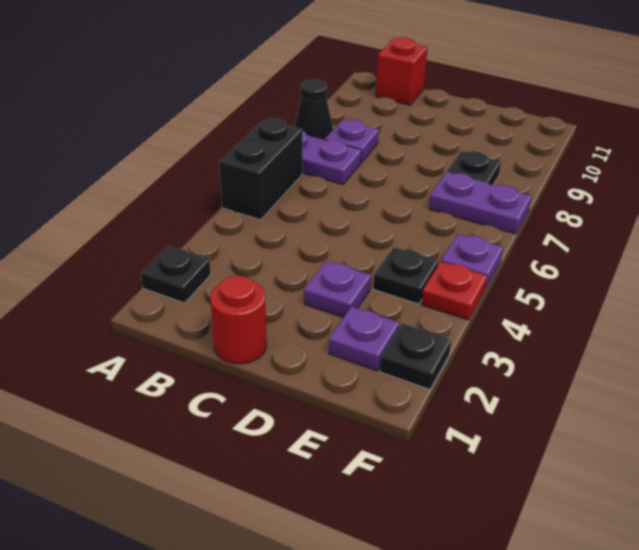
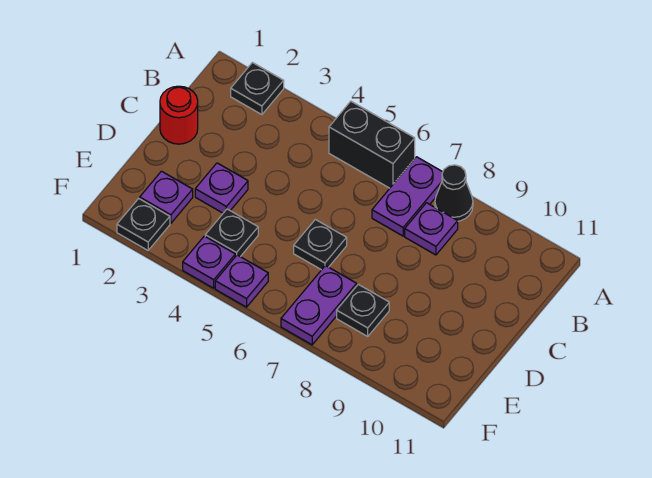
red brick B11 level 1 -> none
none -> black plate D6 level 1
red plate F4 level 1 -> purple plate F4 level 1

